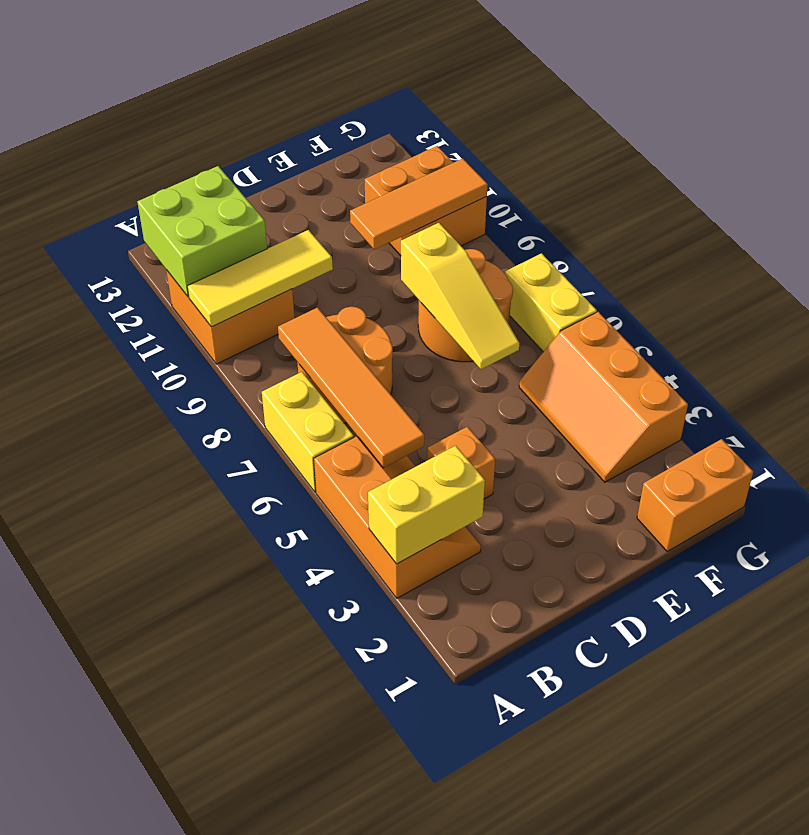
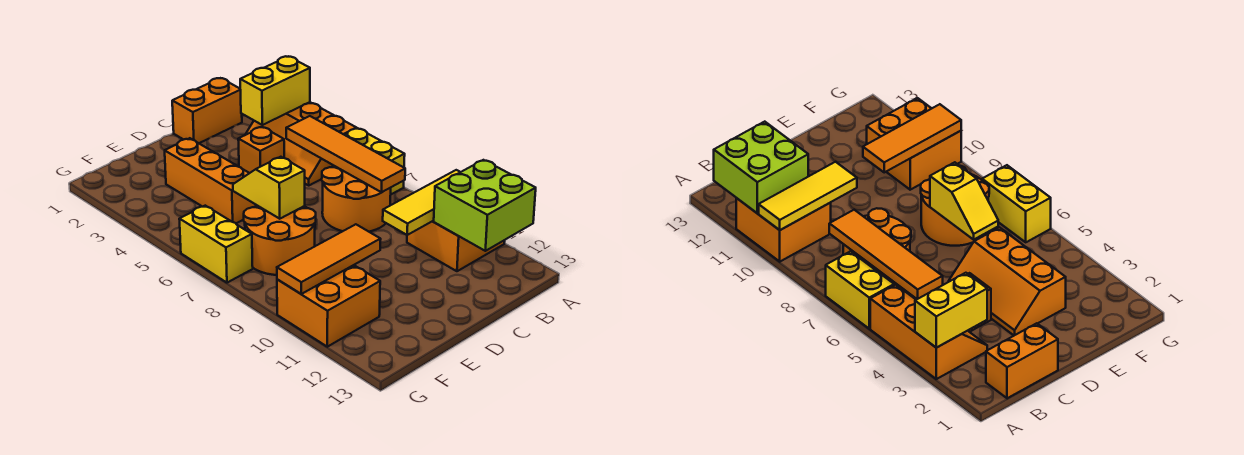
yellow slope E6:E8 level 2 top 8 -> yellow slope E6:E7 level 2 top 7
orange brick F1:G1 level 1 -> orange brick B1:C1 level 1
orange slope F3:G5 level 1 top G -> orange slope D3:E5 level 1 top E

